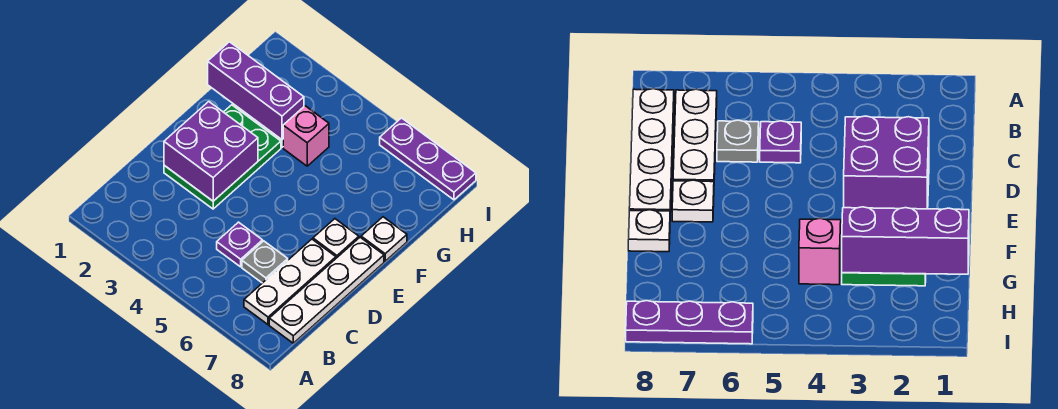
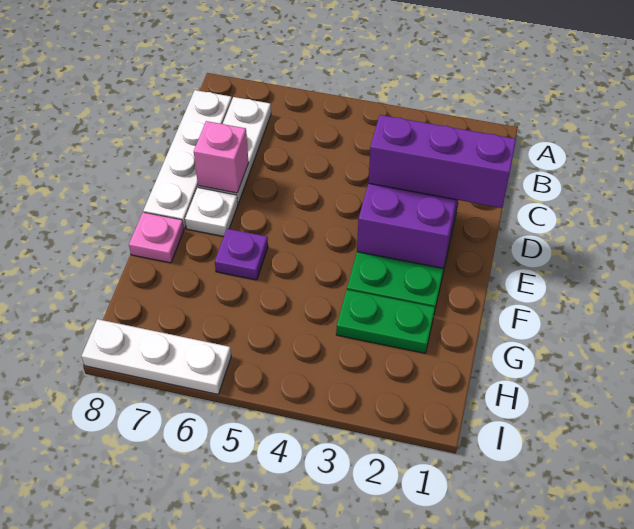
purple plate C5 level 1 -> purple plate F6 level 1
grey plate C6 level 1 -> none
white plate F8 level 1 -> pink plate F8 level 1
purple brick G1:G3 level 2 -> purple brick D1:D3 level 3
pink brick G4 level 1 -> pink brick D7 level 2
purple plate I6:I8 level 1 -> white plate I6:I8 level 1

